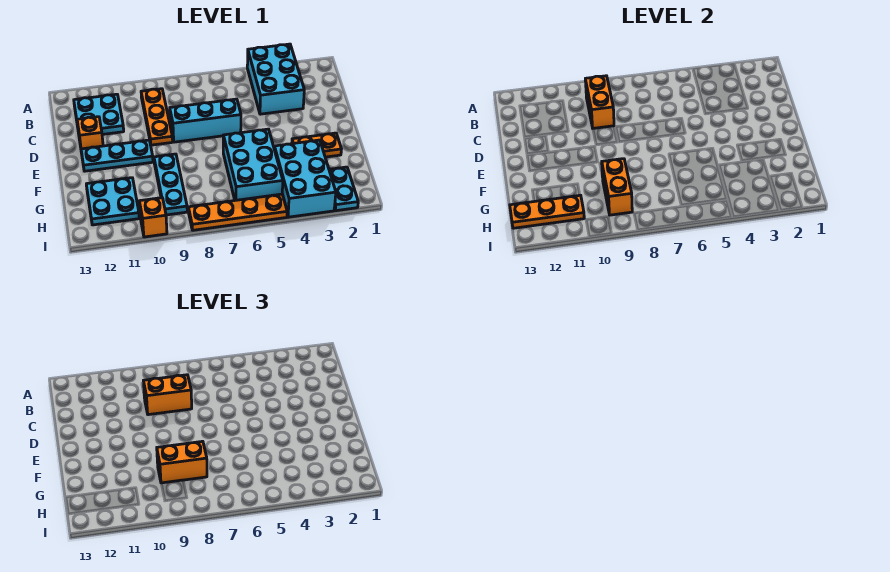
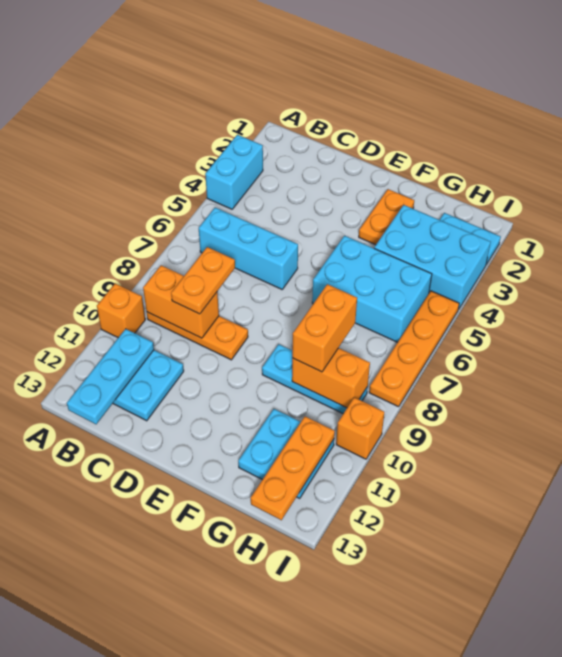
cyan brick A3:C4 level 1 -> cyan brick A3:A4 level 1
orange brick C8:C9 level 3 -> orange plate C8:C9 level 3
cyan brick D6:D8 level 1 -> cyan brick B6:D6 level 1
orange brick D12 level 1 -> orange brick A10 level 1
cyan plate E10:E12 level 1 -> cyan plate B11:B13 level 2

